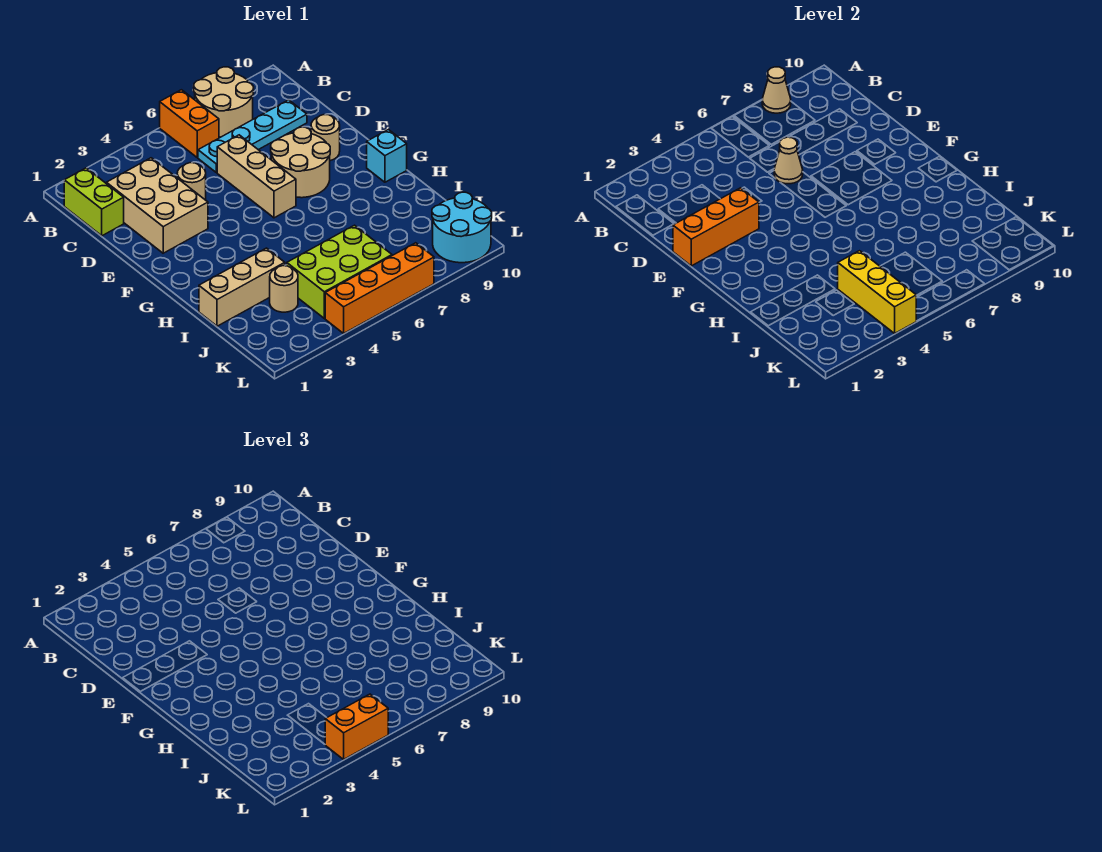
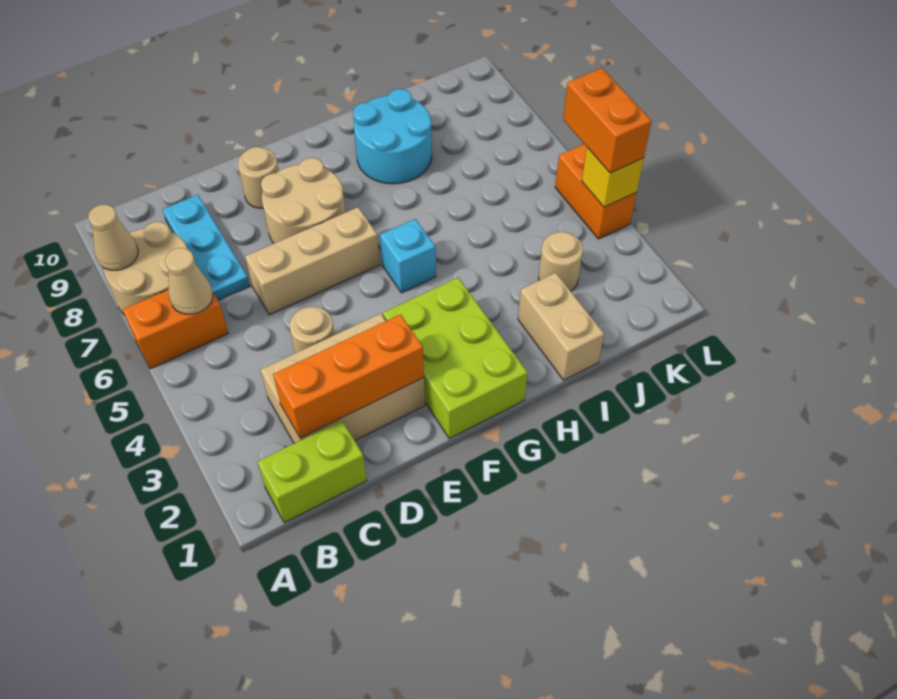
cyan plate C6:C9 level 1 -> cyan plate C7:C9 level 1
tan cone D6 level 2 -> tan cone B6 level 2
orange brick E1:E3 level 2 -> orange brick C2:E2 level 2
cyan brick G10 level 1 -> cyan brick G5 level 1
tan brick I1:I3 level 1 -> tan brick I1:I2 level 1
lime brick J4:K6 level 1 -> lime brick F1:G3 level 1
yellow brick J4:L4 level 2 -> yellow brick L4 level 2
cyan round brick K9:L10 level 1 -> cyan round brick H8:I9 level 1
orange brick L4:L7 level 1 -> orange brick L4:L5 level 1

